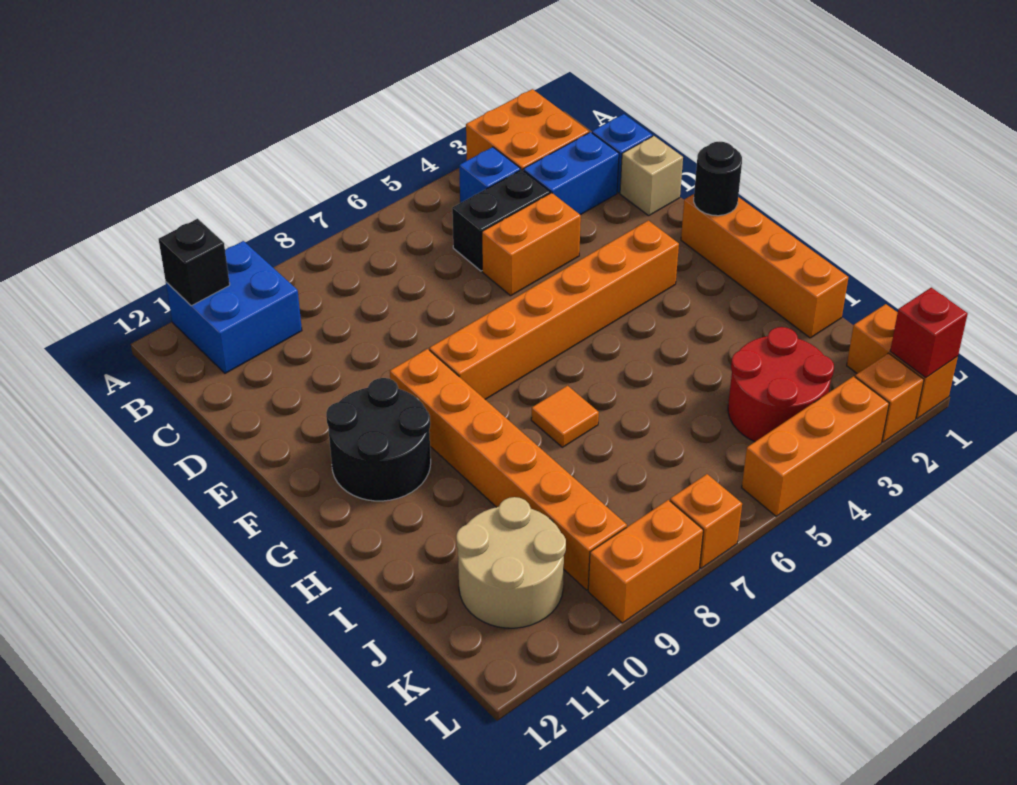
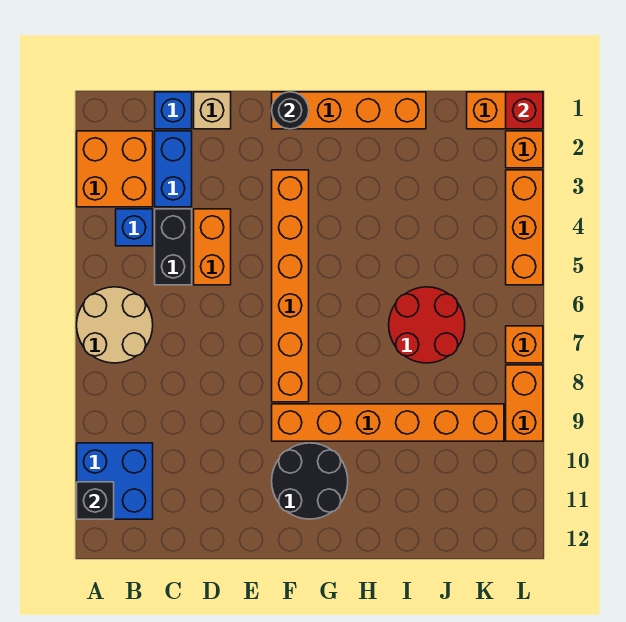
orange tile H7 level 1 -> none
red round brick J3:K4 level 1 -> red round brick I6:J7 level 1
tan round brick J10:K11 level 1 -> tan round brick A6:B7 level 1

